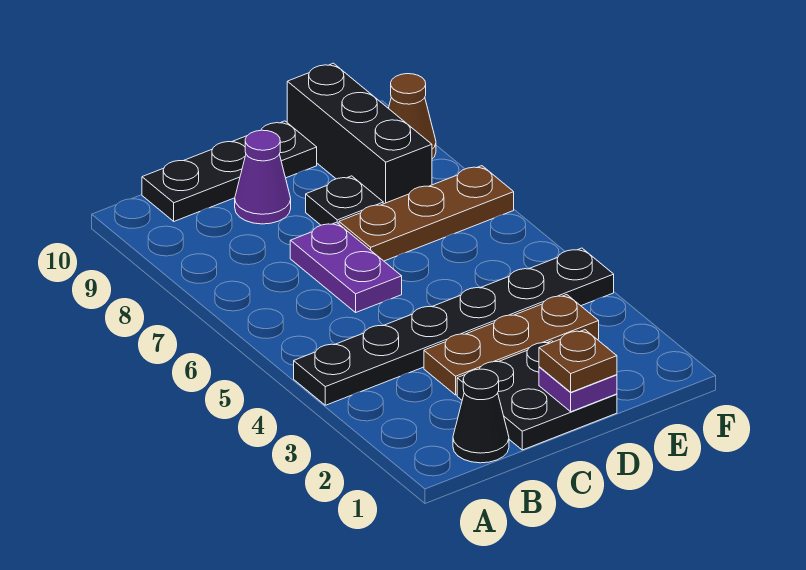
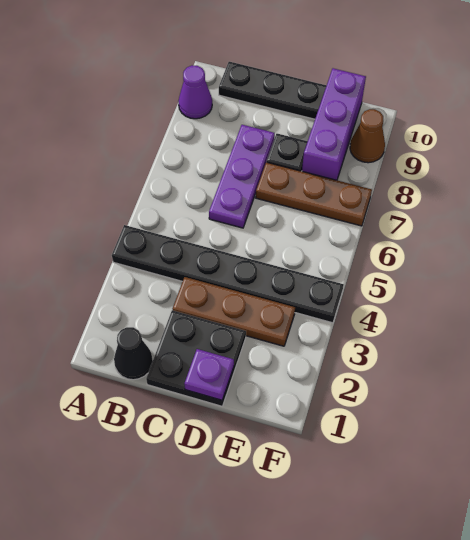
purple plate C6:C7 level 1 -> purple plate C6:C8 level 1
purple cone C9 level 1 -> purple cone A9 level 1
brown plate D1 level 3 -> none
black brick E8:E10 level 1 -> purple brick E8:E10 level 1

